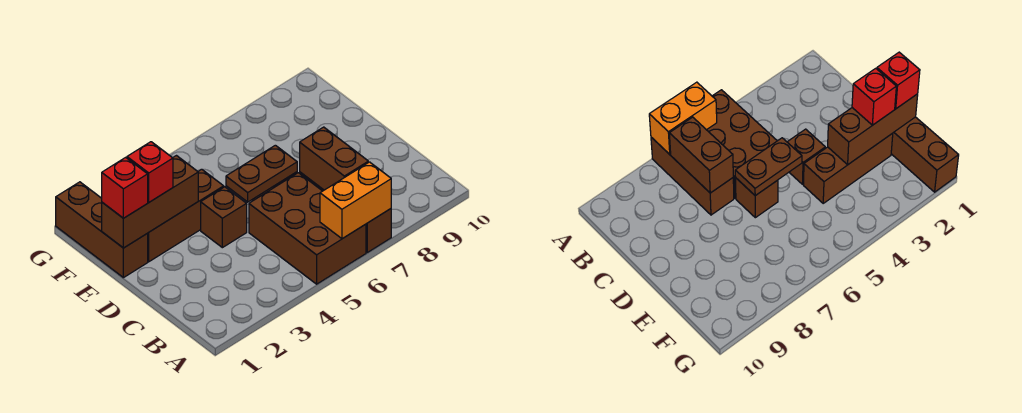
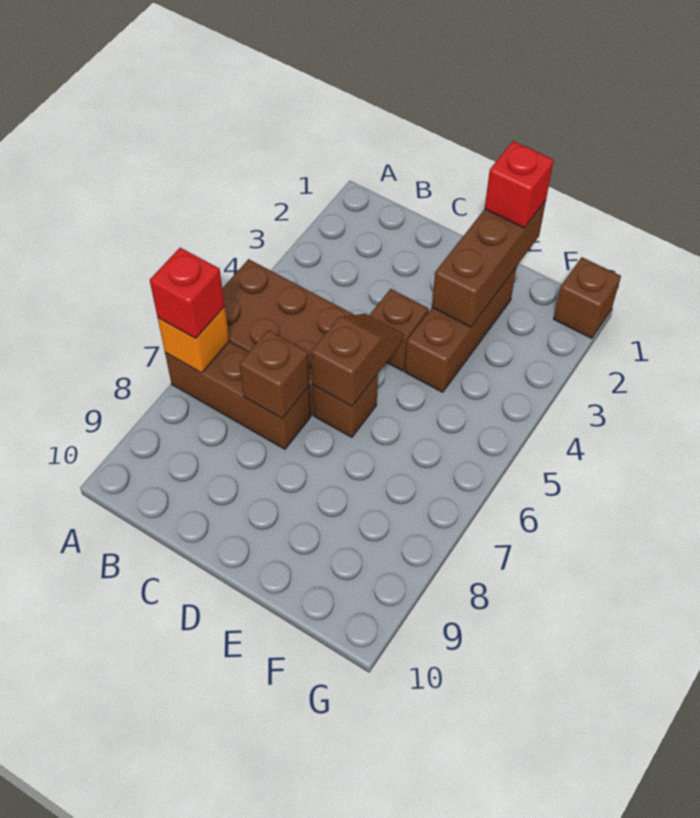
orange brick A6:A7 level 2 -> orange brick A7 level 2
brown brick B7:C7 level 2 -> brown brick C7 level 2
brown plate D5:D6 level 2 -> brown slope D5:D6 level 2 top 6
brown brick E1:G1 level 1 -> brown brick G1 level 1
red brick E2 level 3 -> red brick A7 level 3

